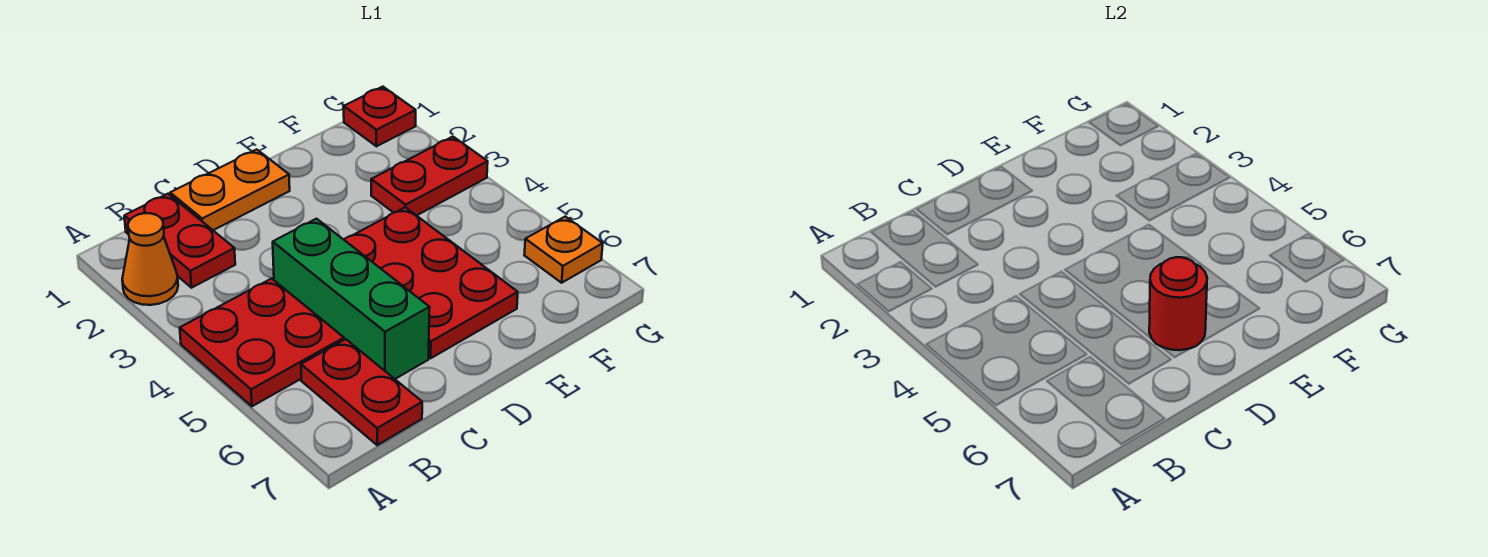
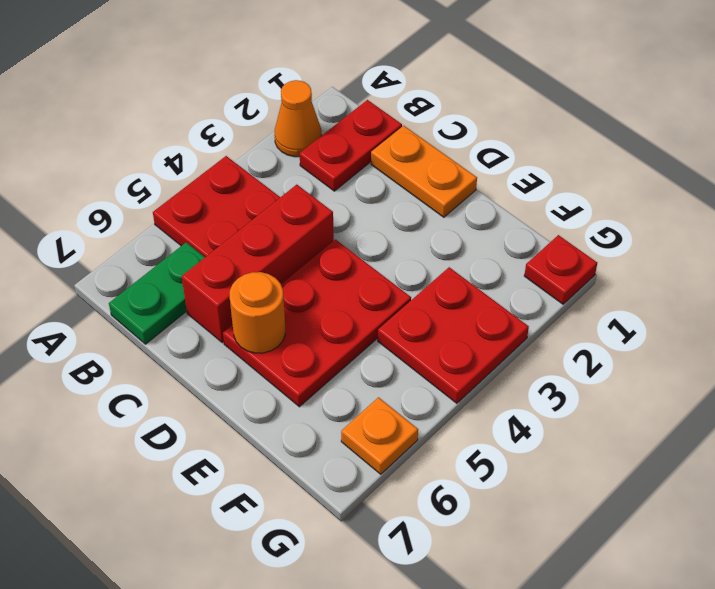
red plate B6:B7 level 1 -> green plate B6:B7 level 1
green brick C4:C6 level 1 -> red brick C4:C6 level 1
red round brick D6 level 2 -> orange round brick D6 level 2
red plate F3:G3 level 1 -> red plate F3:G4 level 1

